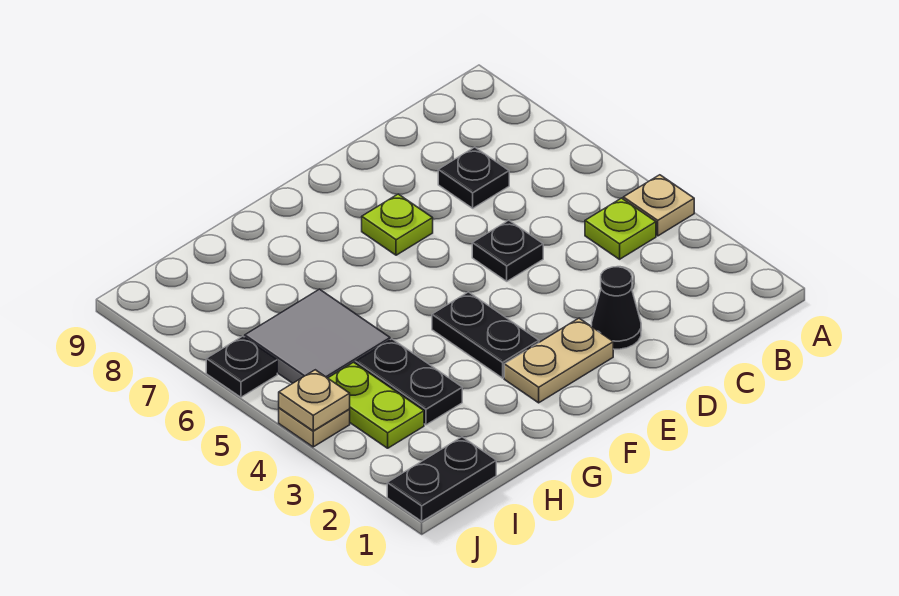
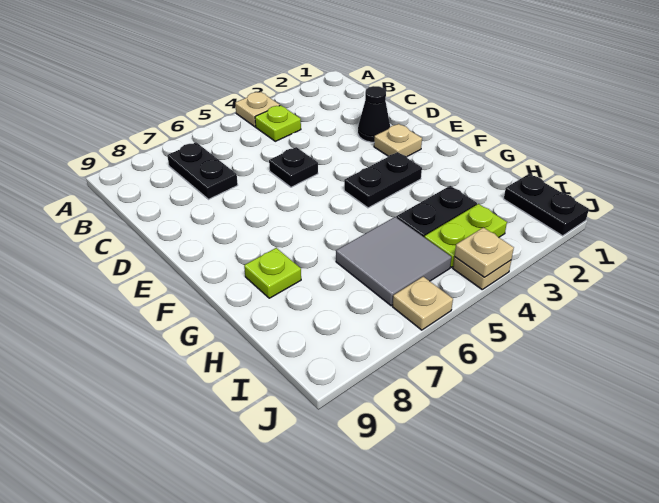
black plate C7 level 1 -> black plate B7:C7 level 1
tan plate E2:F2 level 1 -> tan plate E2 level 1
lime plate E7 level 1 -> lime plate G8 level 1
black plate J6 level 1 -> tan plate J6 level 1

